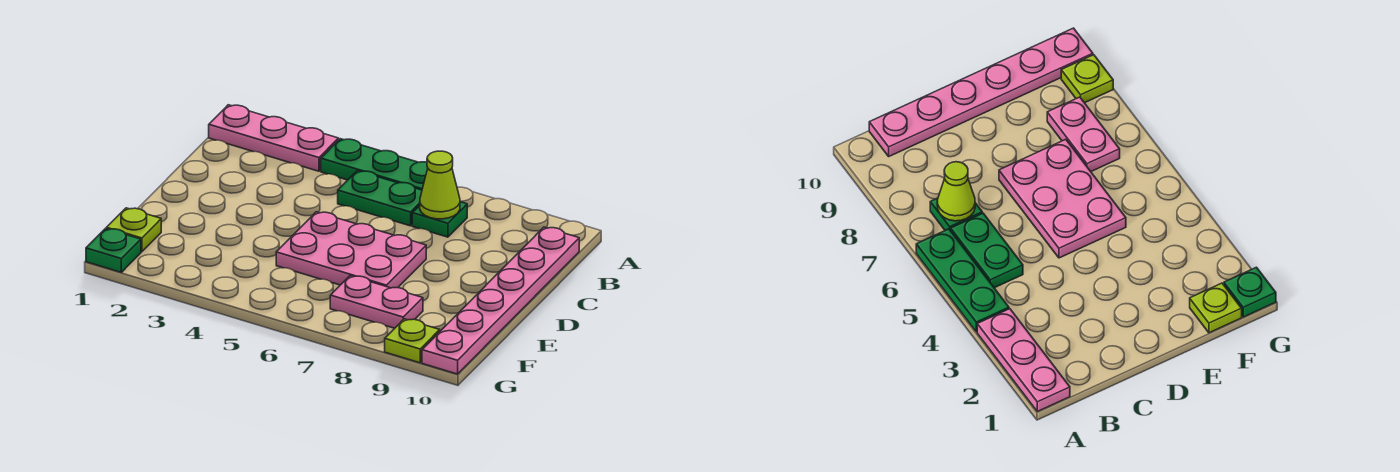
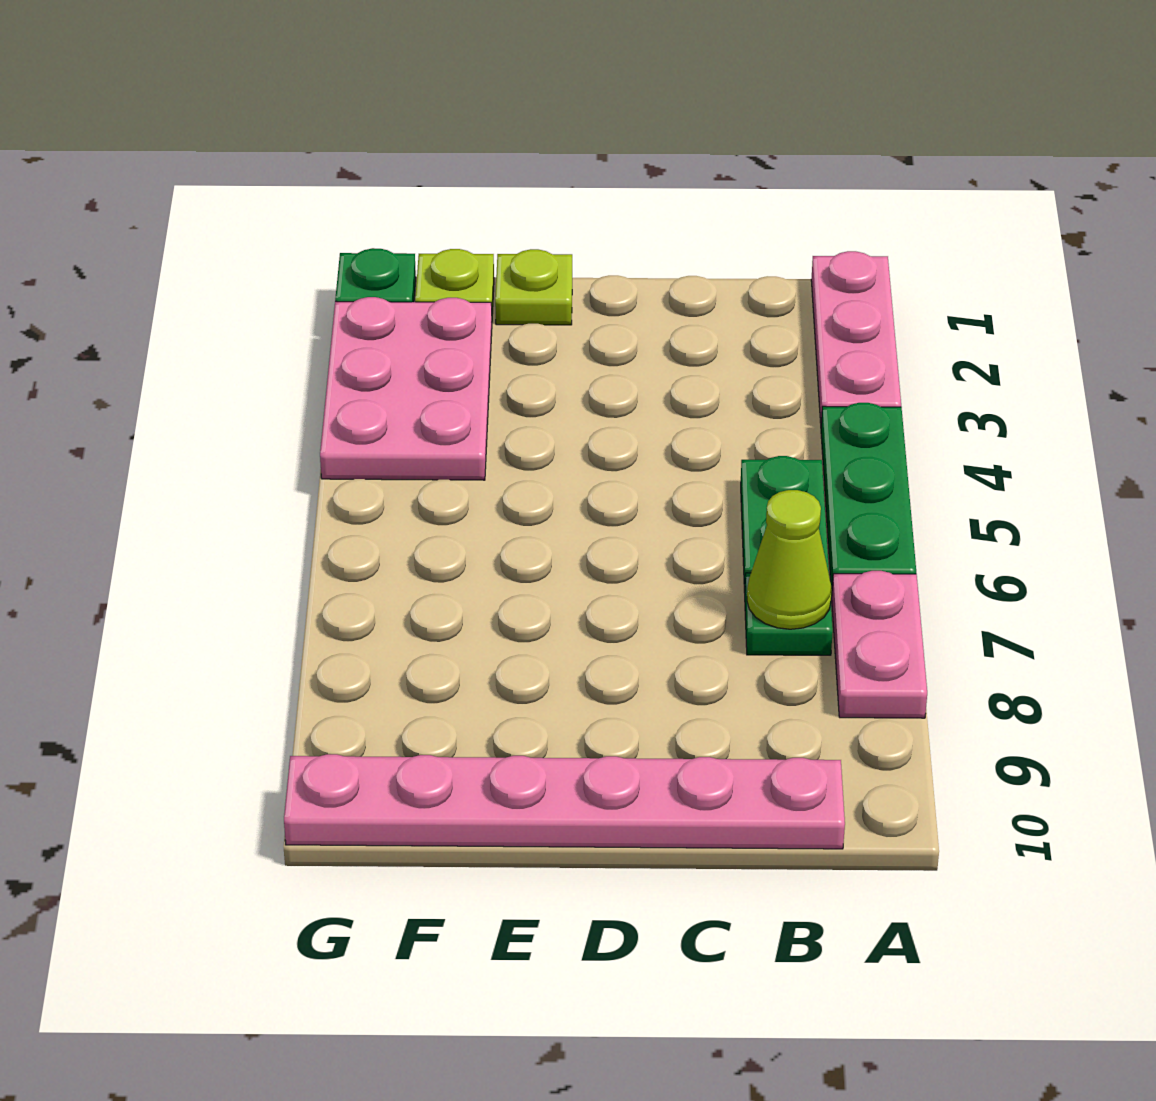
pink plate D5:E7 level 1 -> pink plate F2:G4 level 1
pink plate F7:F8 level 1 -> pink plate A7:A8 level 1
lime plate G9 level 1 -> lime plate E1 level 1

